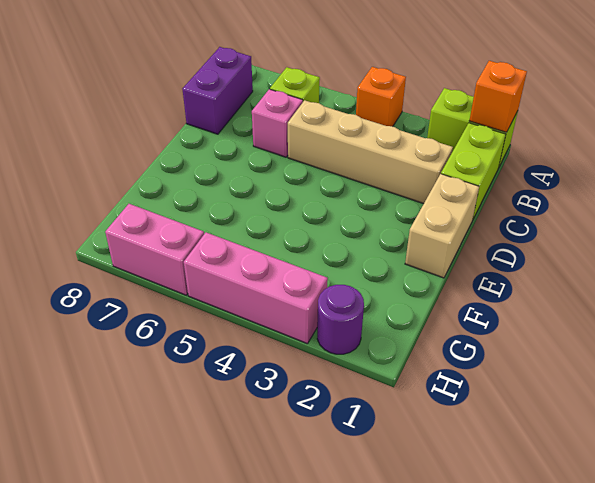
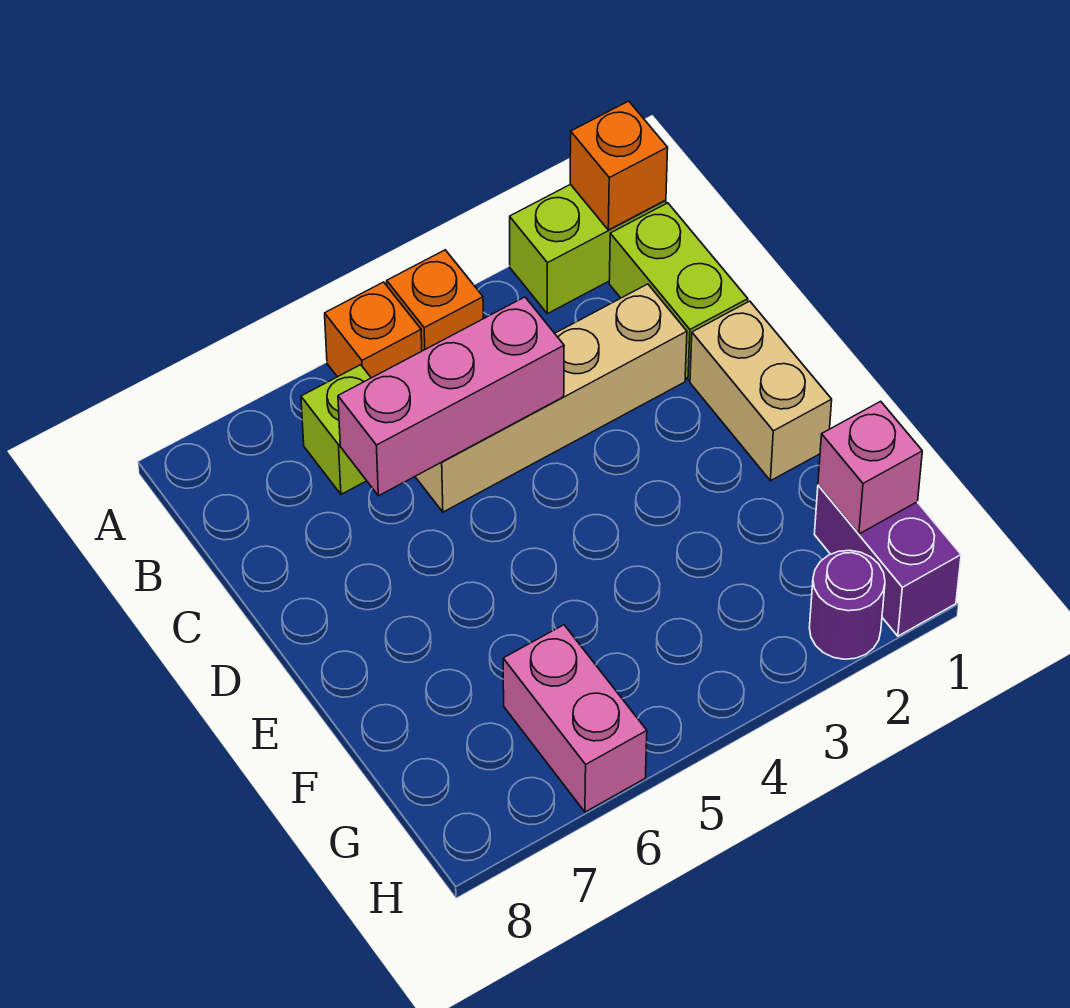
none -> orange brick A5 level 1
purple brick B8:C8 level 1 -> purple brick G1:H1 level 1
pink brick C6 level 1 -> pink brick G1 level 2
pink brick H3:H5 level 1 -> pink brick C4:C6 level 2
pink brick H6:H7 level 1 -> pink brick G6:H6 level 1

